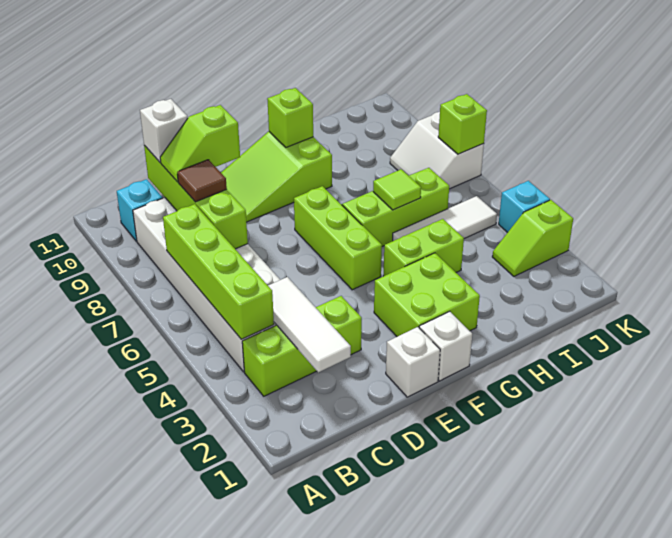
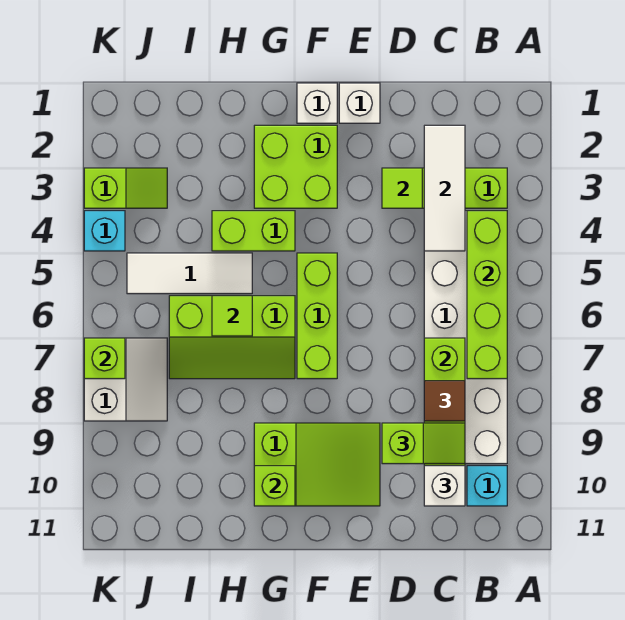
none -> lime tile D3 level 2

